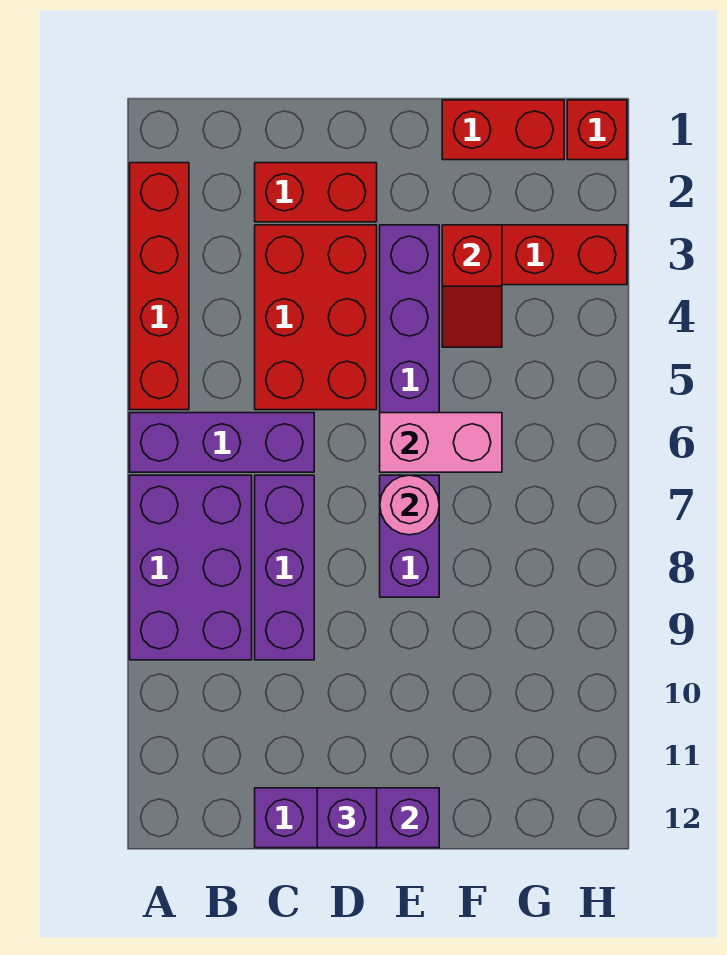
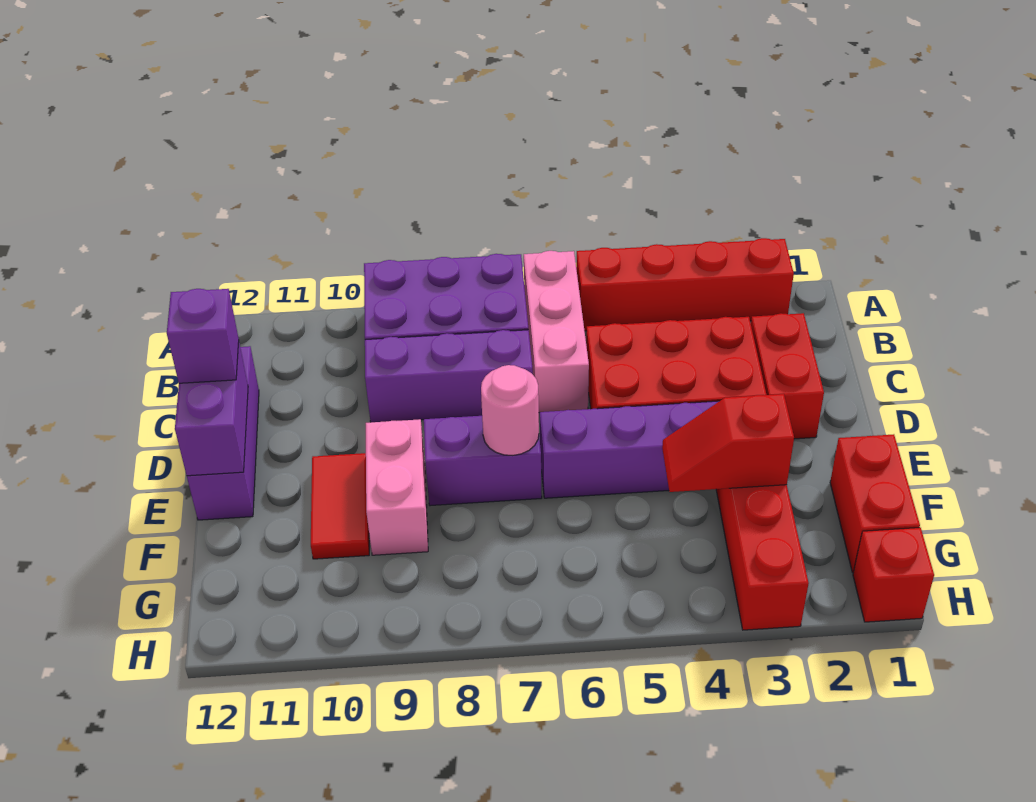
purple brick A6:C6 level 1 -> pink brick A6:C6 level 1
pink brick E6:F6 level 2 -> pink brick E9:F9 level 1
none -> red tile E10:F10 level 1

